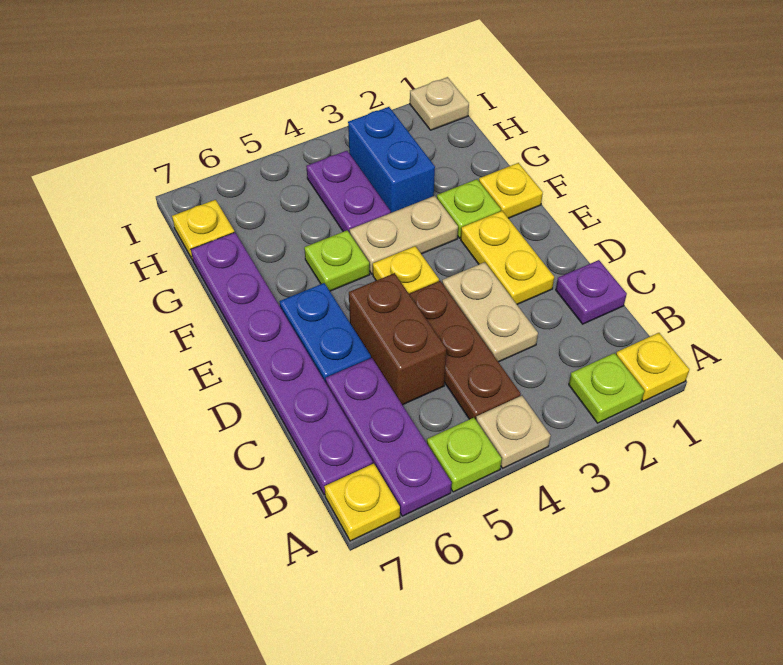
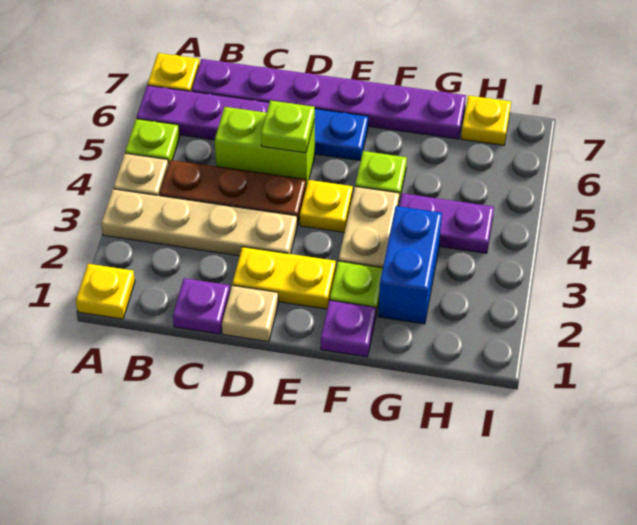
lime plate A2 level 1 -> lime plate D5 level 2
tan plate C3:D3 level 1 -> tan plate A3:D3 level 1
brown brick C5:D5 level 1 -> lime brick C5:D5 level 1
yellow plate F1 level 1 -> purple plate F1 level 1
blue brick G3:H3 level 1 -> blue brick G2:G3 level 1
tan plate I1 level 1 -> tan plate D1 level 1

